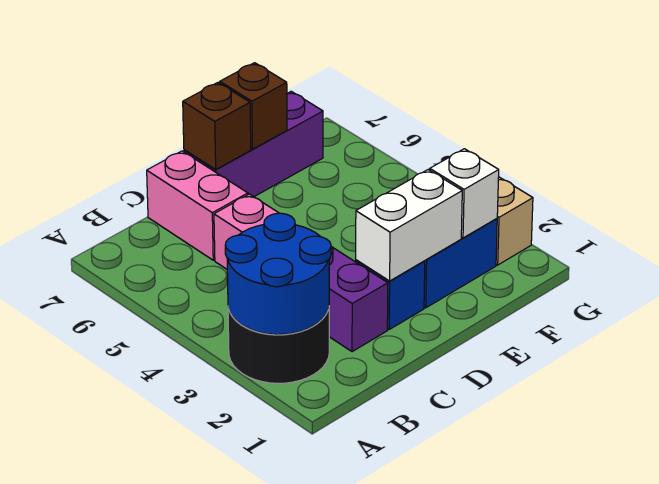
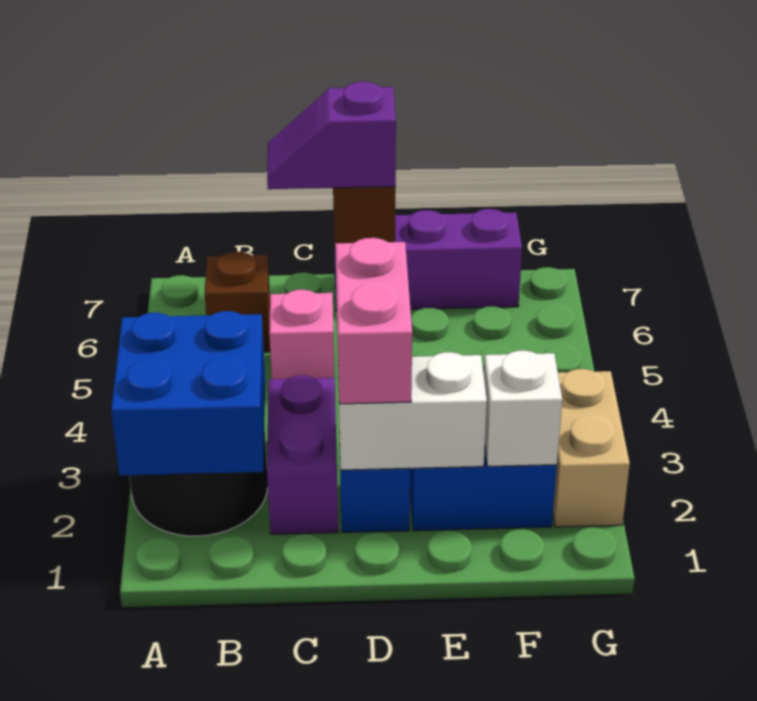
blue round brick A2:B3 level 2 -> blue brick A2:B3 level 2
pink brick C6:C7 level 1 -> pink brick D2:D3 level 3
none -> purple slope C7:D7 level 3 top D
brown brick E7 level 2 -> brown brick B6 level 1

